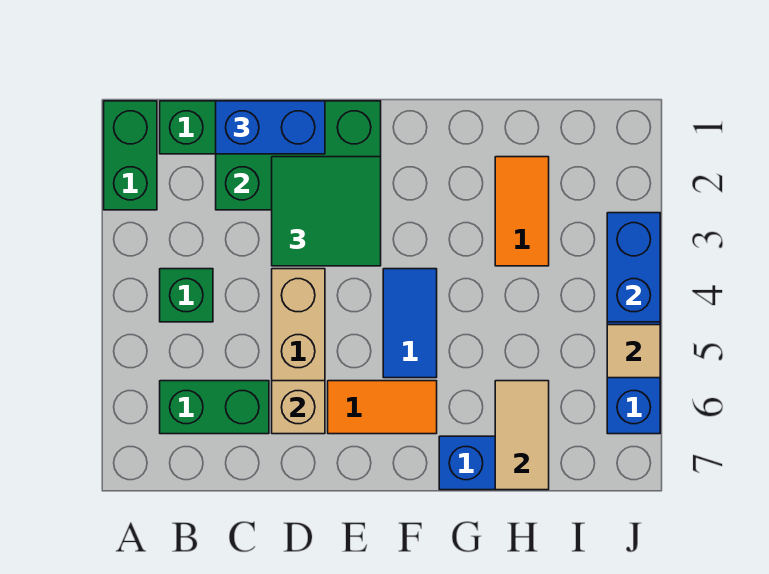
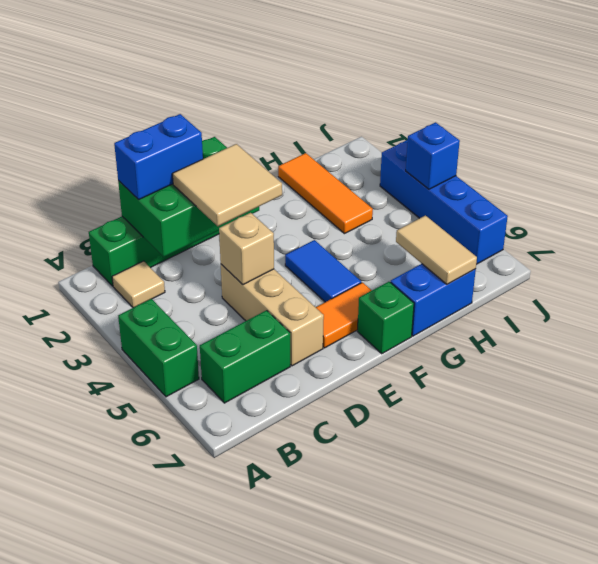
green brick A1:A2 level 1 -> green brick A4:A5 level 1
green brick B4 level 1 -> green brick F7 level 1
green tile D2:E3 level 3 -> tan tile D2:E3 level 3
tan brick D6 level 2 -> tan brick D4 level 2
orange tile H2:H3 level 1 -> orange tile H1:H3 level 1
blue brick J3:J4 level 2 -> blue brick J4 level 2
tan tile J5 level 2 -> tan tile B2 level 1

